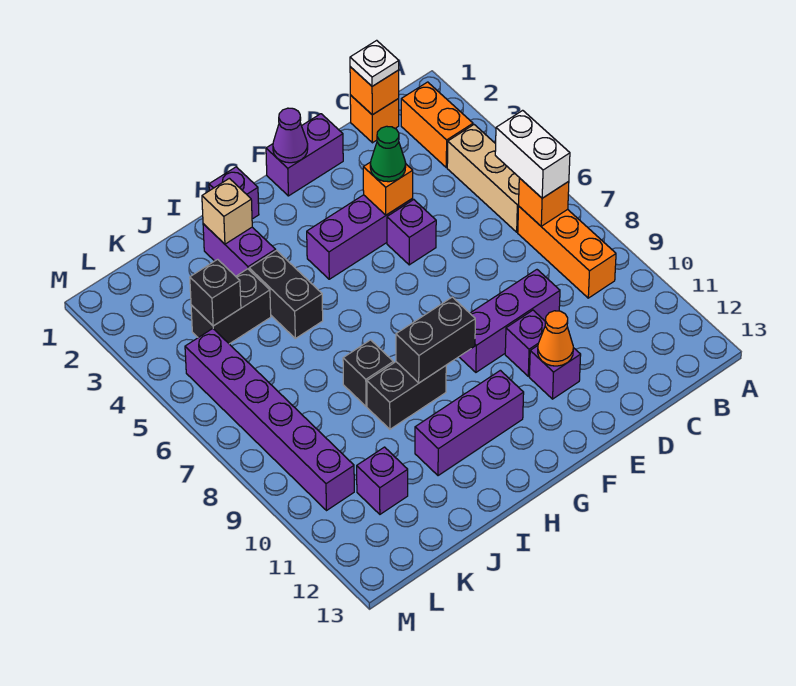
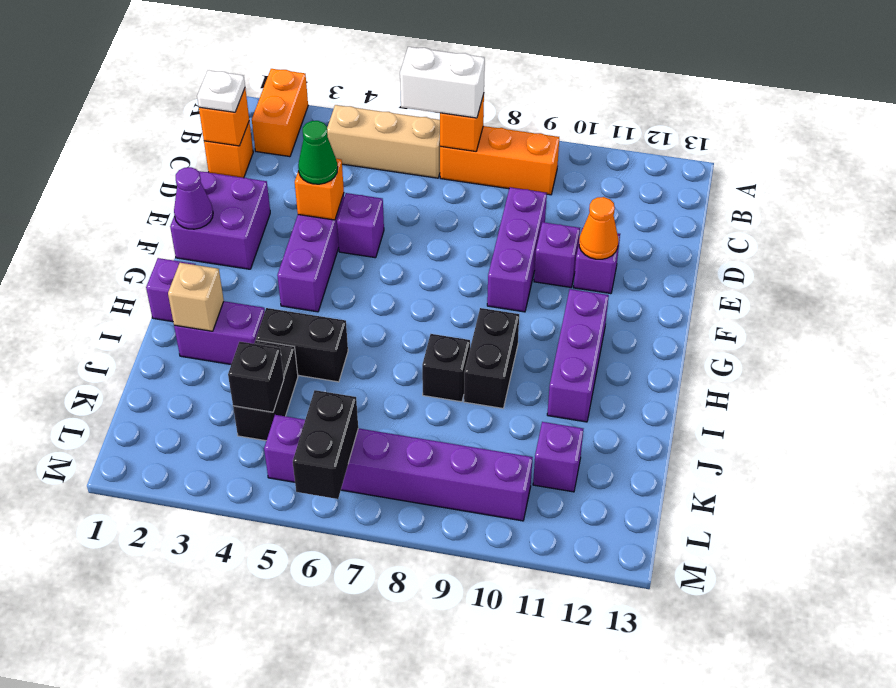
orange brick B2:B3 level 1 -> orange brick A2:B2 level 1
purple brick E1:F1 level 1 -> purple brick E1:F2 level 1
black brick G9:H9 level 2 -> black brick L6:M6 level 2

